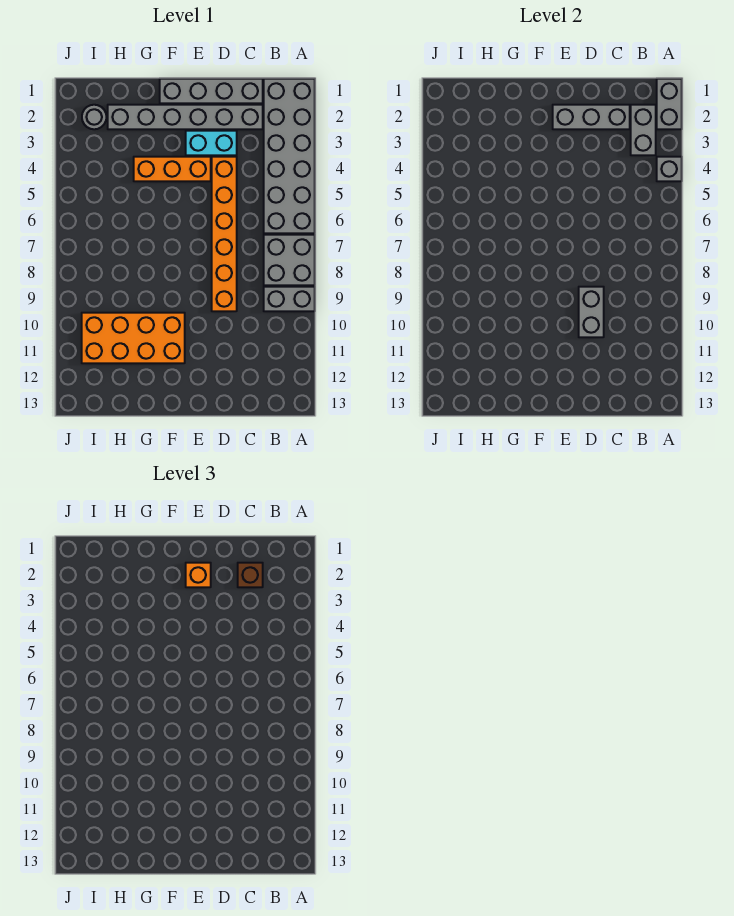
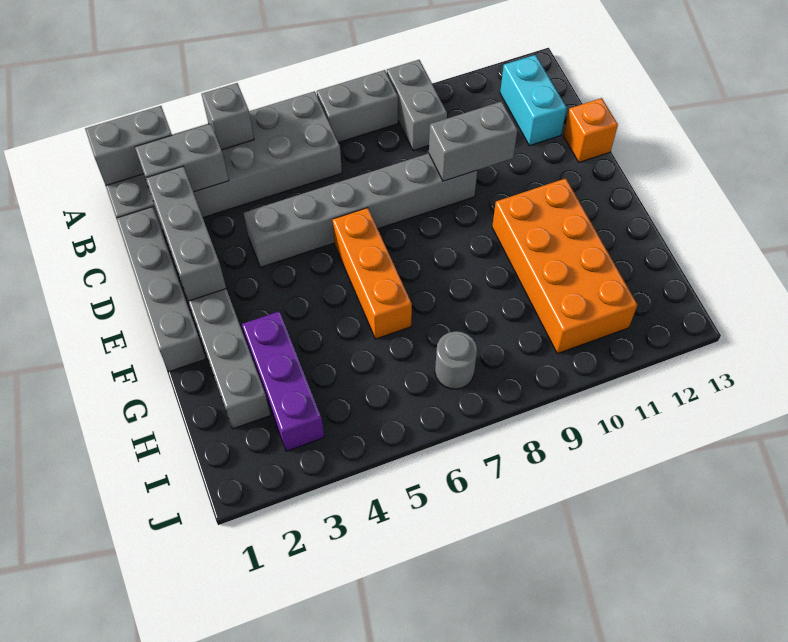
grey brick A7:B8 level 1 -> grey brick A7:A8 level 1
brown brick C2 level 3 -> none
cyan brick D3:E3 level 1 -> cyan brick B12:C12 level 1
orange brick D4:D9 level 1 -> grey brick D4:D9 level 1
orange brick E2 level 3 -> orange brick D13 level 1
orange brick E4:G4 level 1 -> orange brick E6:G6 level 1
none -> purple brick G3:I3 level 1
grey round brick I2 level 1 -> grey round brick I7 level 1

